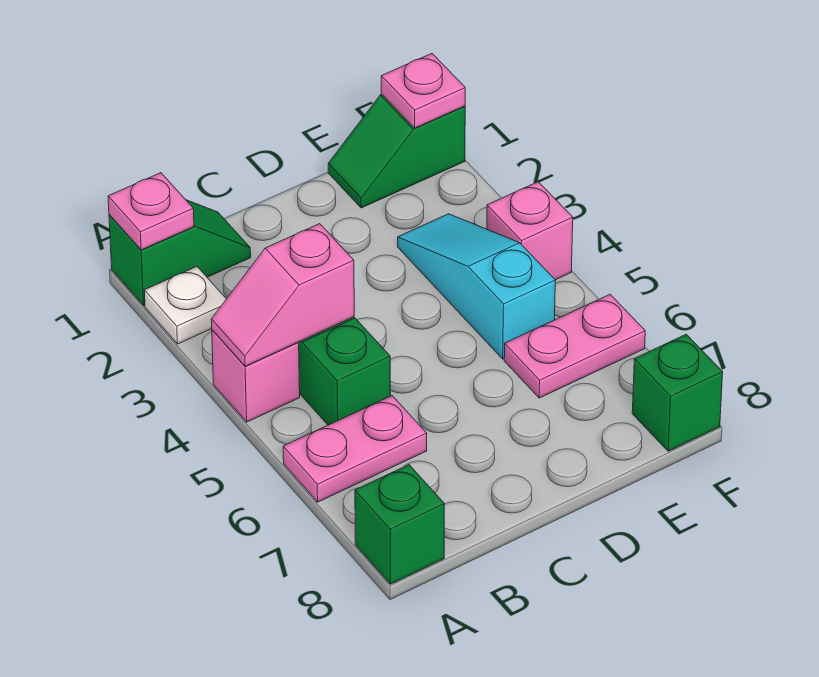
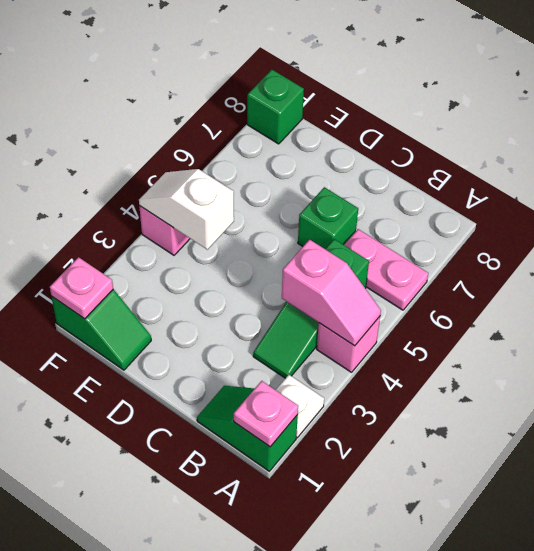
green brick A8 level 1 -> green brick C6 level 1
cyan slope E3:E5 level 1 top 5 -> none
none -> white slope E4:F4 level 2 top E
pink plate E6:F6 level 1 -> none

